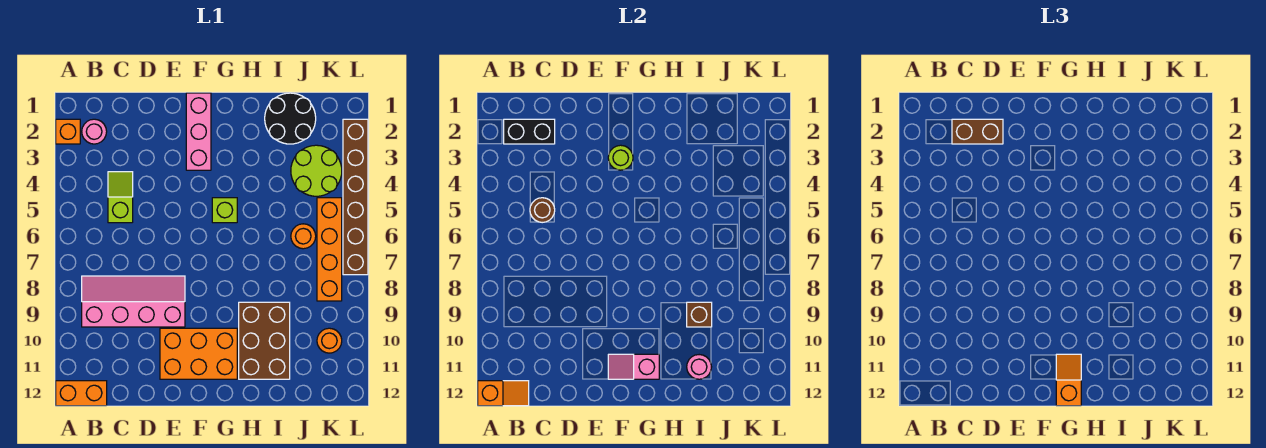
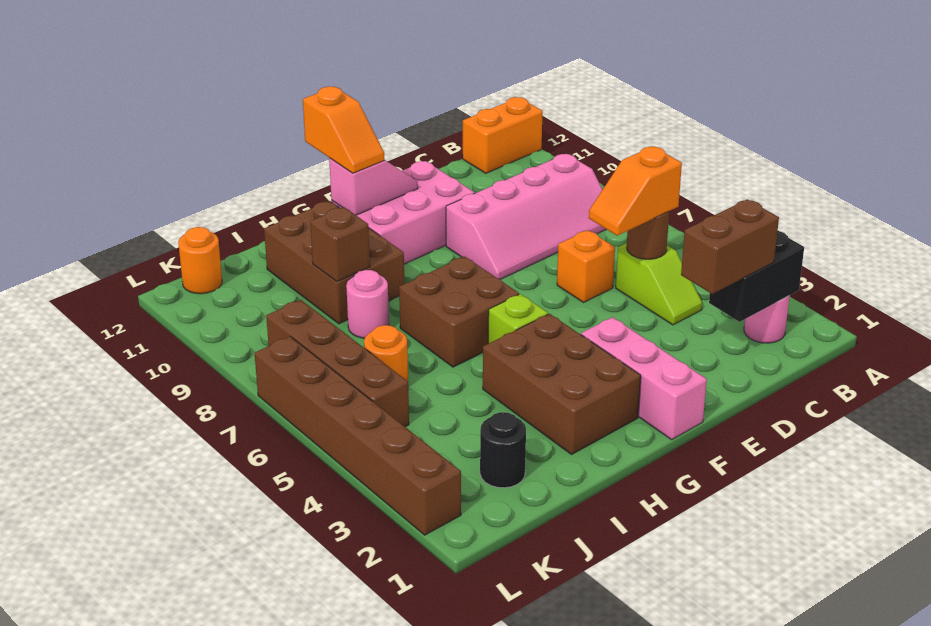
orange brick A2 level 1 -> orange brick D6 level 1
orange slope A12:B12 level 2 top A -> orange slope C5:D5 level 3 top C
orange brick E10:G11 level 1 -> pink brick E10:G11 level 1
lime round brick F3 level 2 -> none
none -> brown brick G2:H4 level 1
none -> brown brick G6:H7 level 1
black round brick I1:J2 level 1 -> black round brick J2 level 1
pink round brick I11 level 2 -> pink round brick I8 level 1
lime round brick J3:K4 level 1 -> none
orange brick K5:K8 level 1 -> brown brick K5:K8 level 1
orange round brick K10 level 1 -> orange round brick K12 level 1

